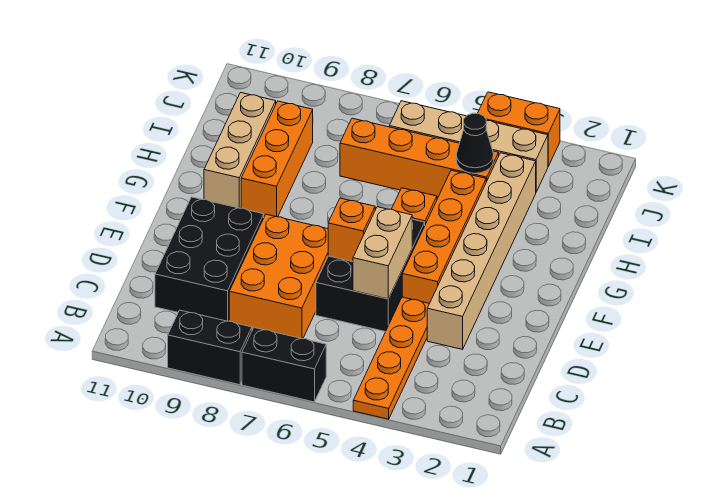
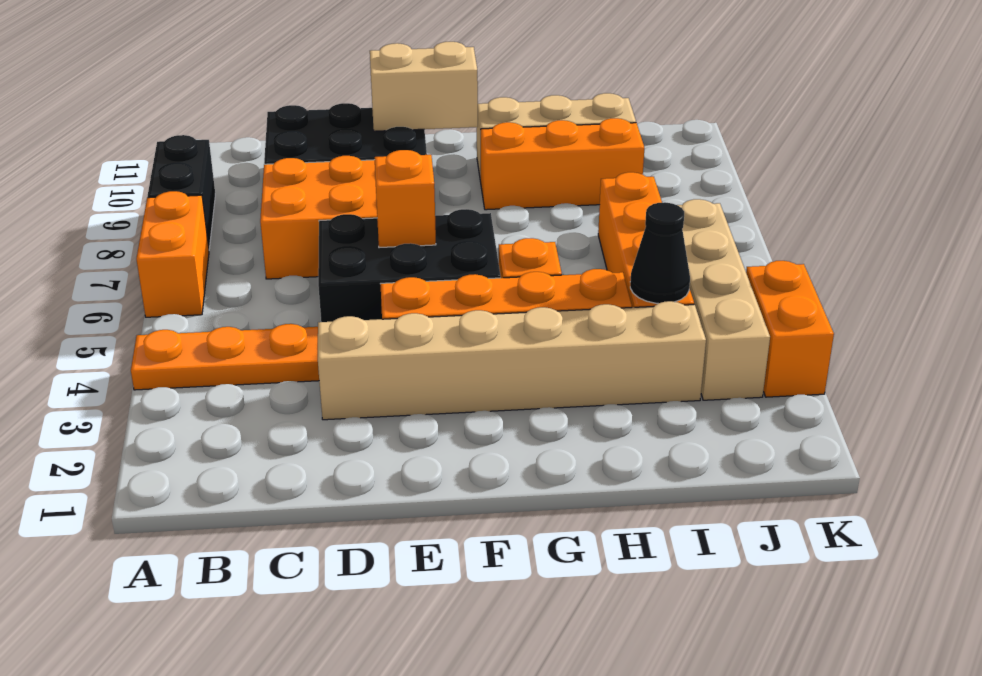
black brick A6:A7 level 1 -> orange brick A6:A7 level 1
tan brick D5:E5 level 2 -> tan brick E10:F10 level 2

